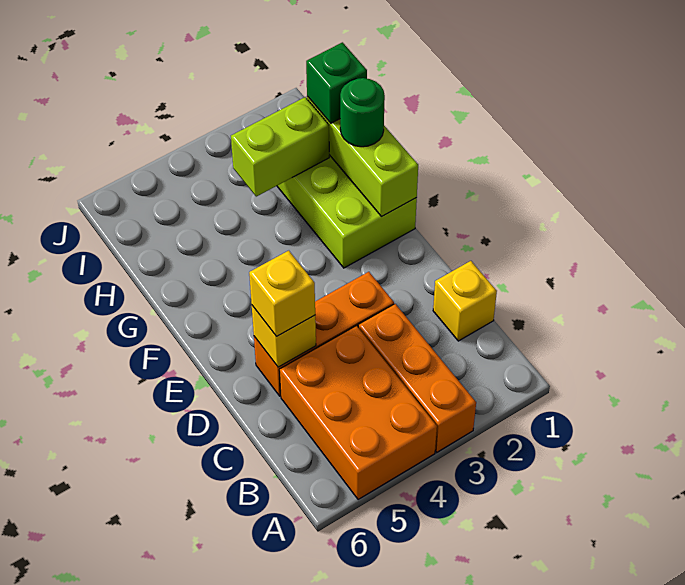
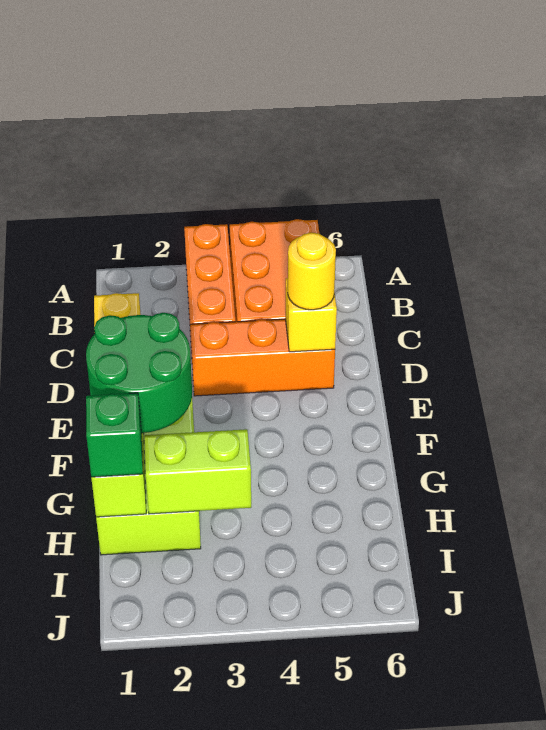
yellow brick D5 level 3 -> yellow round brick D5 level 3
green round brick G1 level 3 -> green round brick F1:G2 level 3

